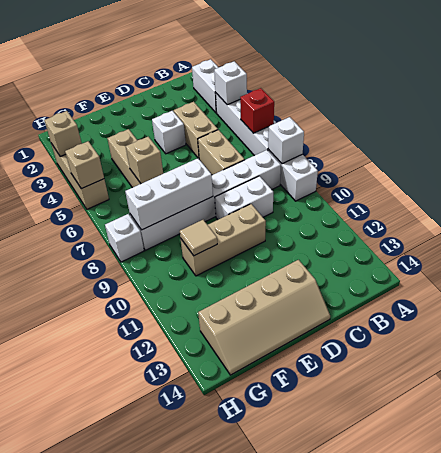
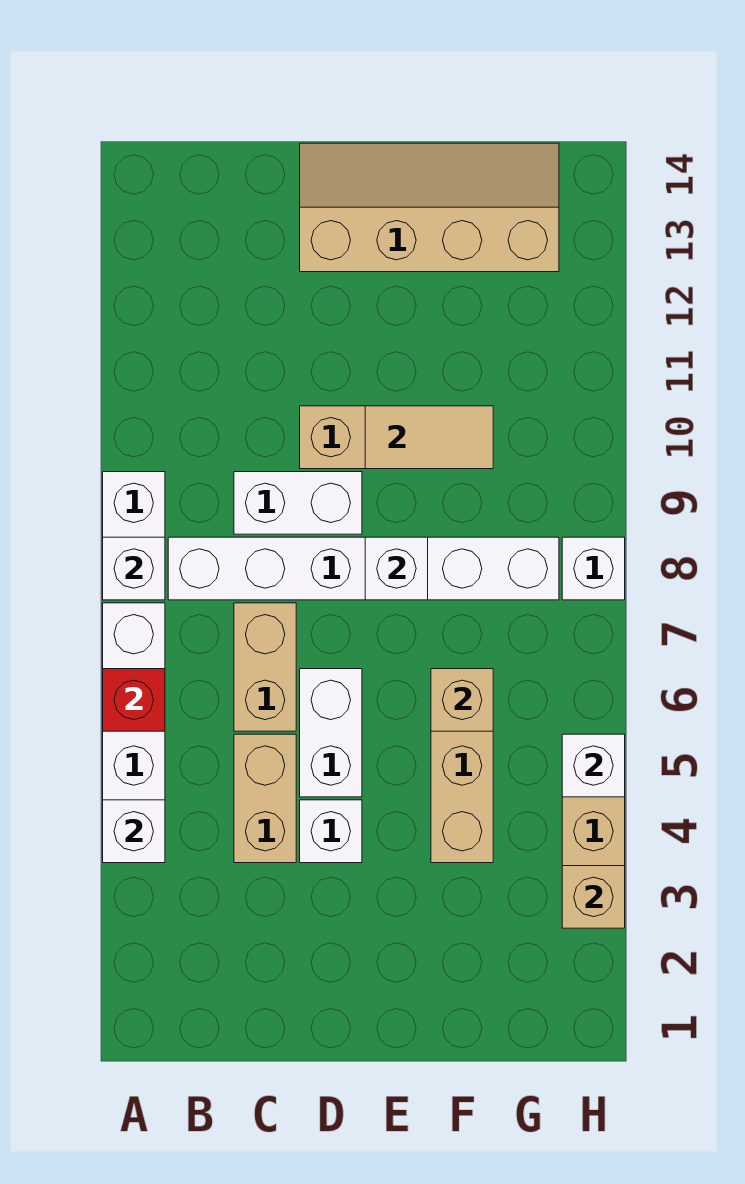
white brick A2:A3 level 1 -> white brick D5:D6 level 1
white brick E8:G8 level 2 -> white brick E8 level 2
tan tile F10 level 2 -> tan tile E10:F10 level 2
tan brick H5 level 2 -> white brick H5 level 2

